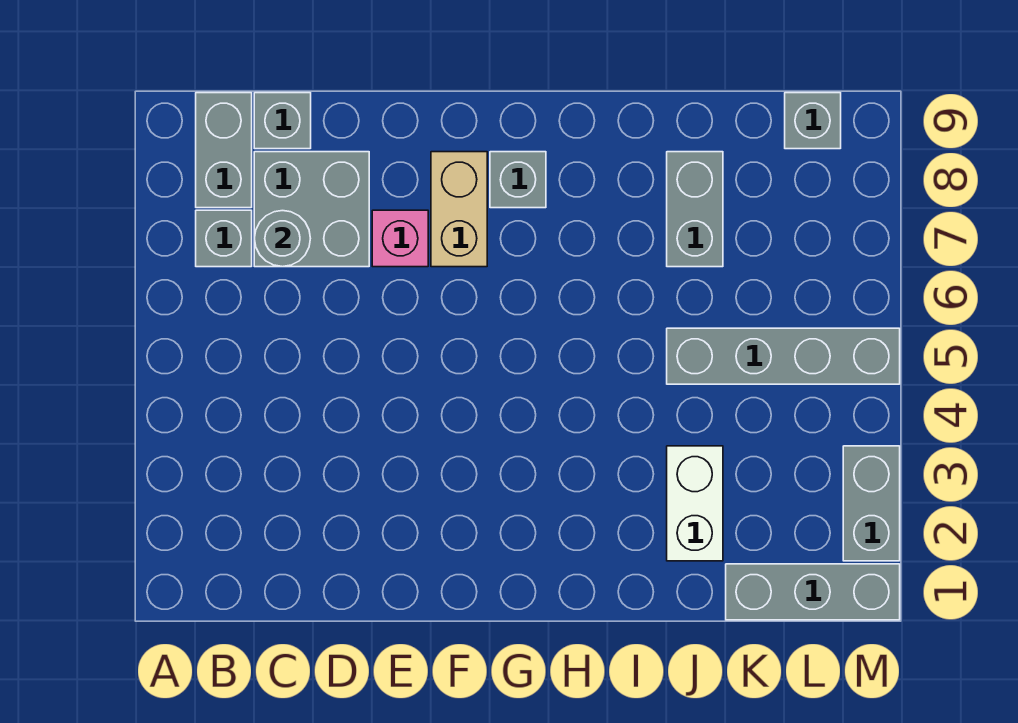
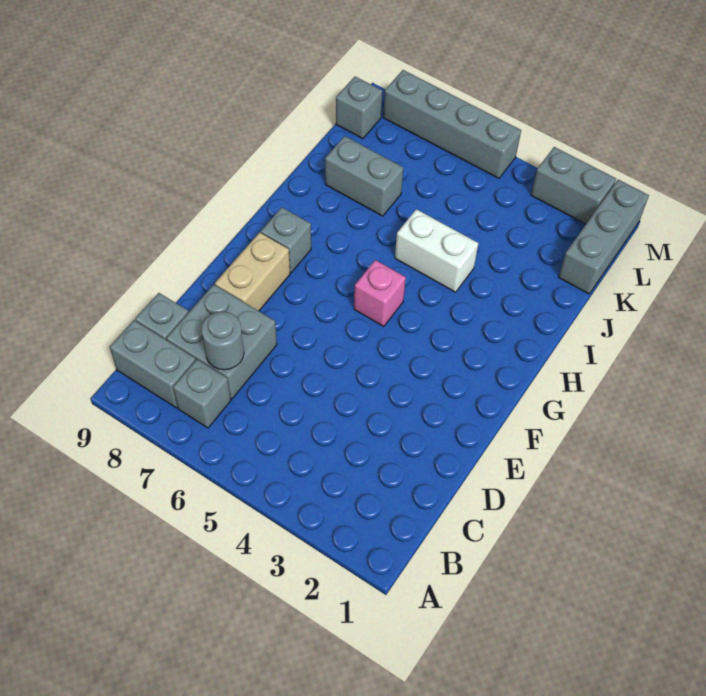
pink brick E7 level 1 -> pink brick G5 level 1
tan brick F7:F8 level 1 -> tan brick E8:F8 level 1
white brick J2:J3 level 1 -> white brick I4:I5 level 1
grey brick J5:M5 level 1 -> grey brick M5:M8 level 1

